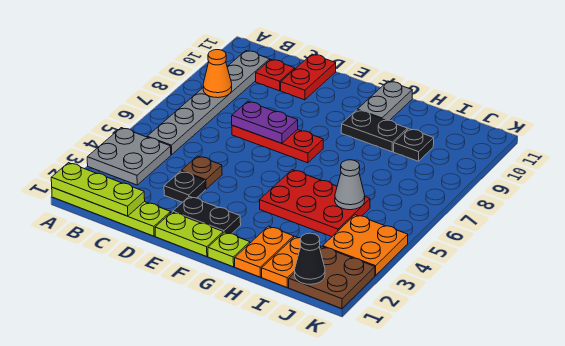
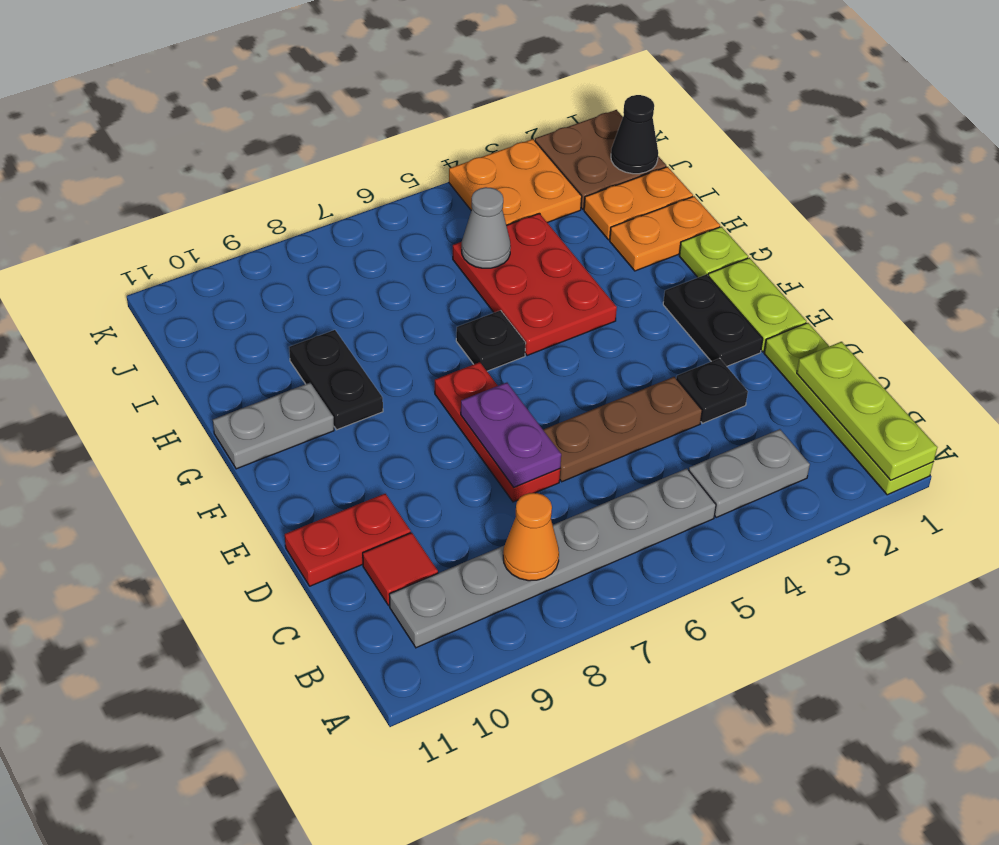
grey plate A3:B4 level 1 -> grey plate B3:B4 level 1
red plate C10 level 1 -> red tile C10 level 1
brown plate D4 level 1 -> brown plate D4:D6 level 1
black plate I9 level 1 -> black plate G6 level 1

